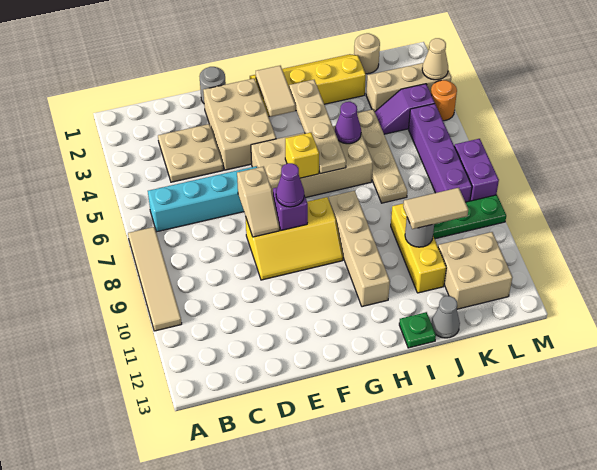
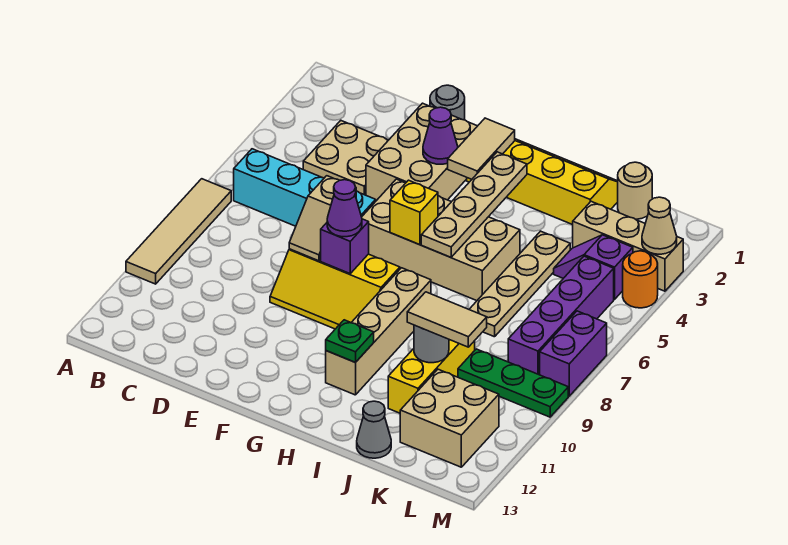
purple cone I5 level 2 -> purple cone F3 level 2
green plate I13 level 1 -> green plate H11 level 2

